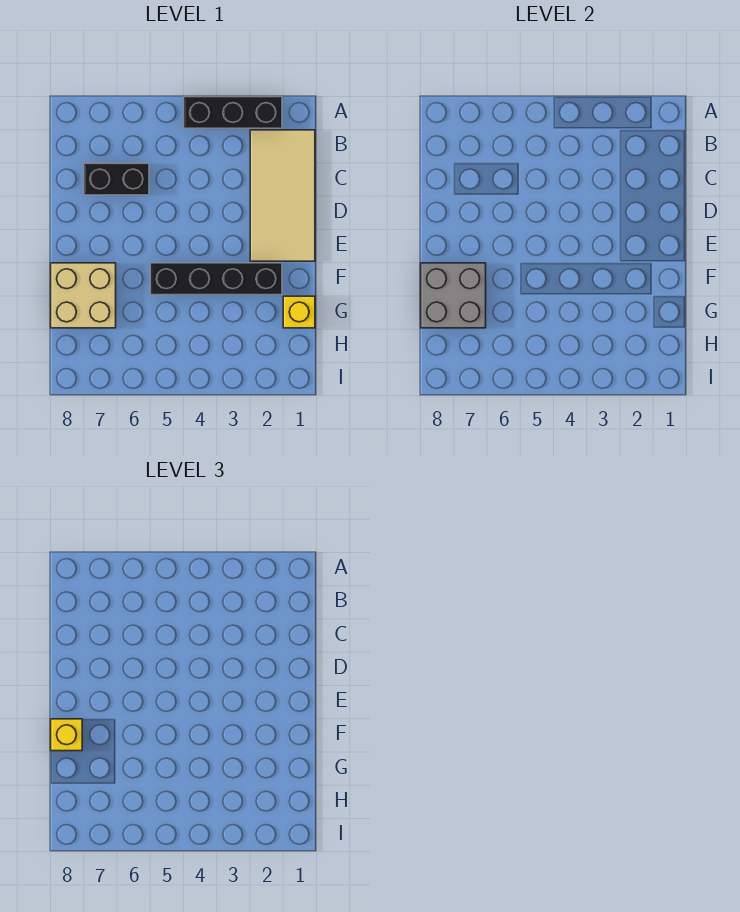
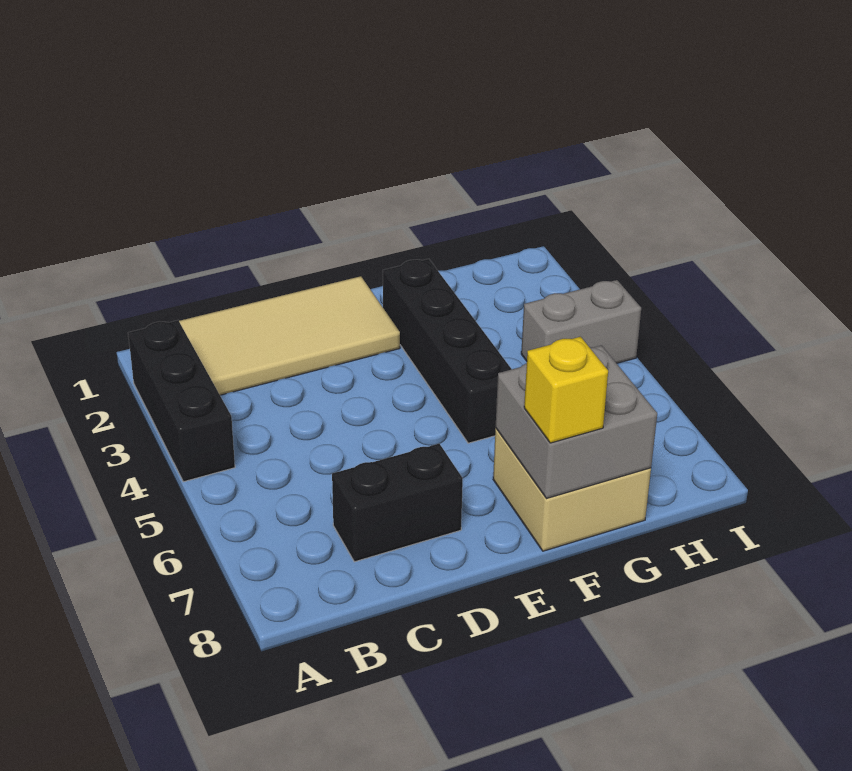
black brick C6:C7 level 1 -> black brick C7:D7 level 1
yellow brick G1 level 1 -> none
none -> grey brick H4:I4 level 1

